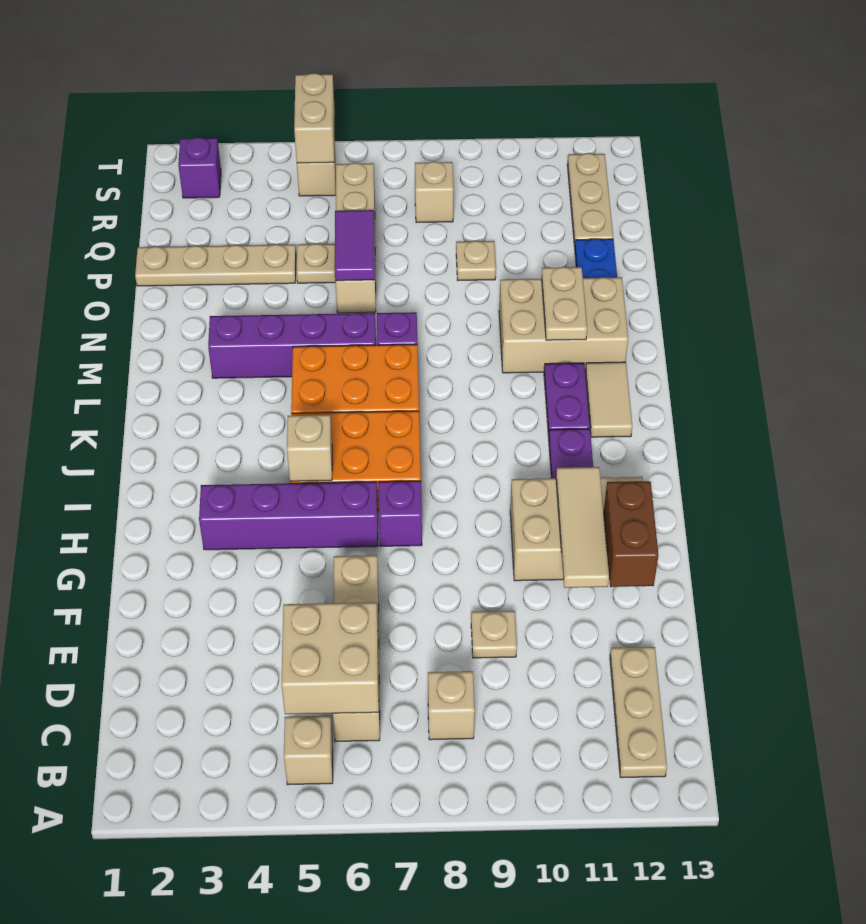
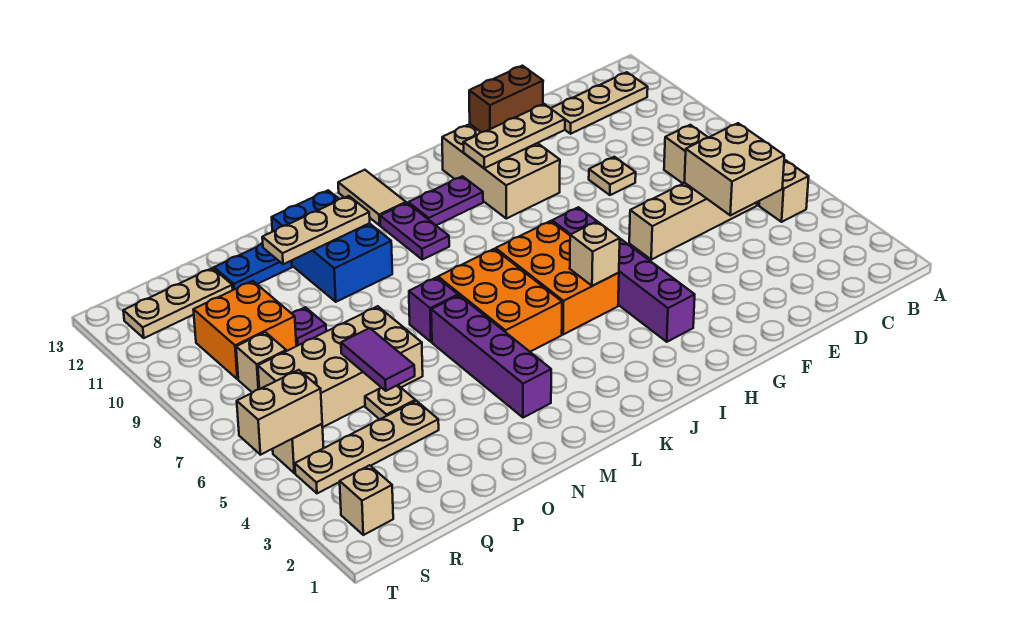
tan tile F11:H11 level 2 -> tan plate F11:H11 level 2
purple plate K11:L11 level 1 -> purple plate K10:K11 level 1
tan tile K12:L12 level 1 -> tan tile K12:K13 level 1
tan brick M10:N12 level 1 -> blue brick M10:N12 level 1
tan plate M11:N11 level 2 -> tan plate M11:O11 level 2
tan brick O6:R6 level 1 -> tan brick O6:R7 level 1
purple tile O6:P6 level 2 -> purple tile P5:P6 level 2
tan plate P1:P4 level 1 -> tan plate P4:S4 level 1
tan plate P9 level 1 -> purple plate P9 level 1
none -> orange brick Q9:R10 level 1
purple brick S2 level 1 -> tan brick S2 level 1

